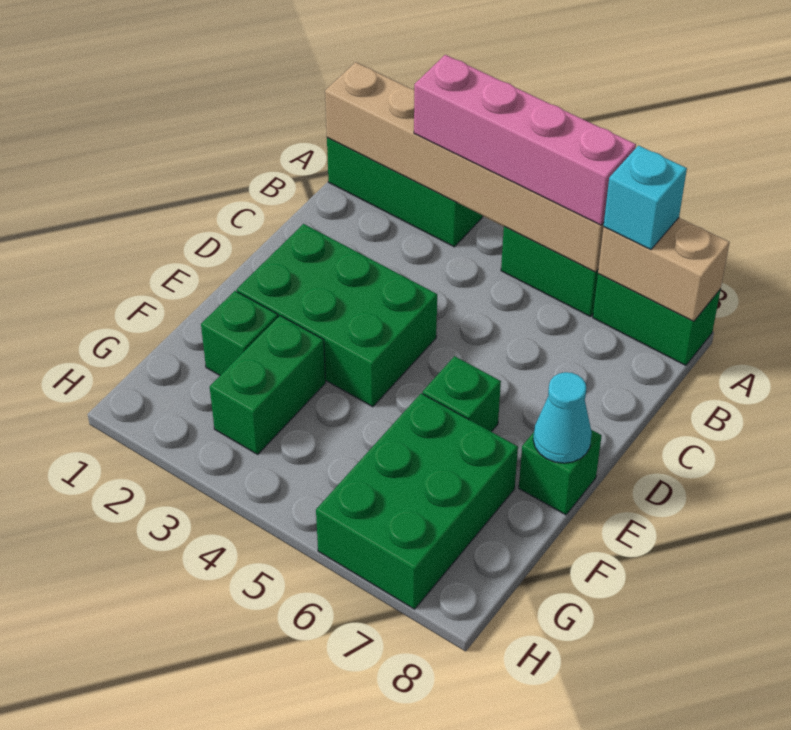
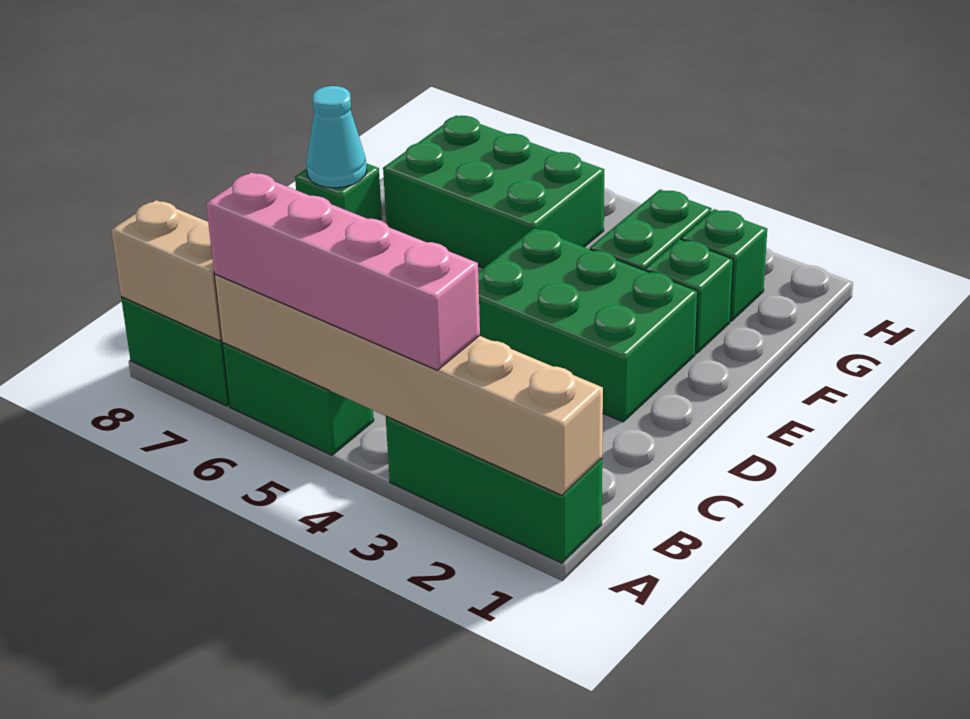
cyan brick A7 level 3 -> none
green brick E6 level 1 -> green brick G2 level 1
green brick F6:H7 level 1 -> green brick F5:G7 level 1

